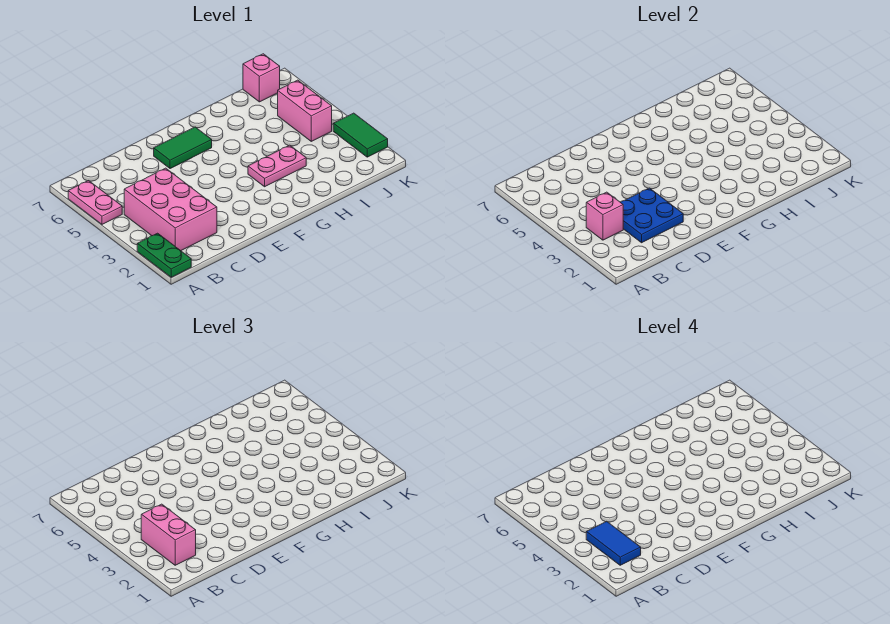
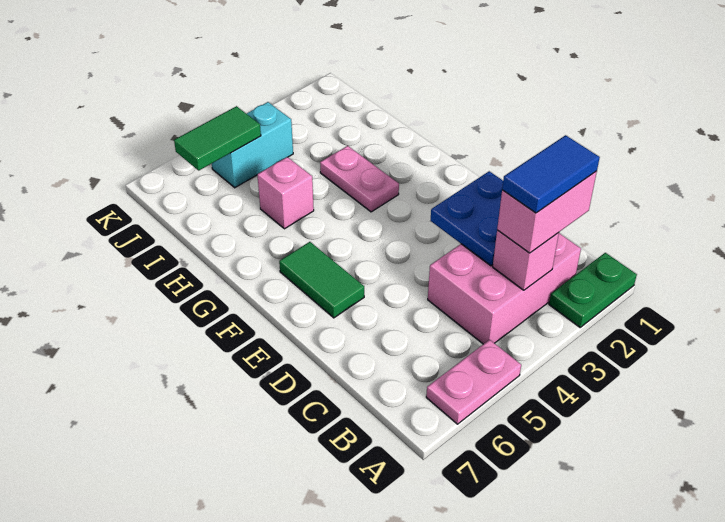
pink brick J4:J5 level 1 -> cyan brick J4:J5 level 1
pink brick J7 level 1 -> pink brick H5 level 1
green tile K2:K3 level 1 -> green tile J5:J6 level 2

